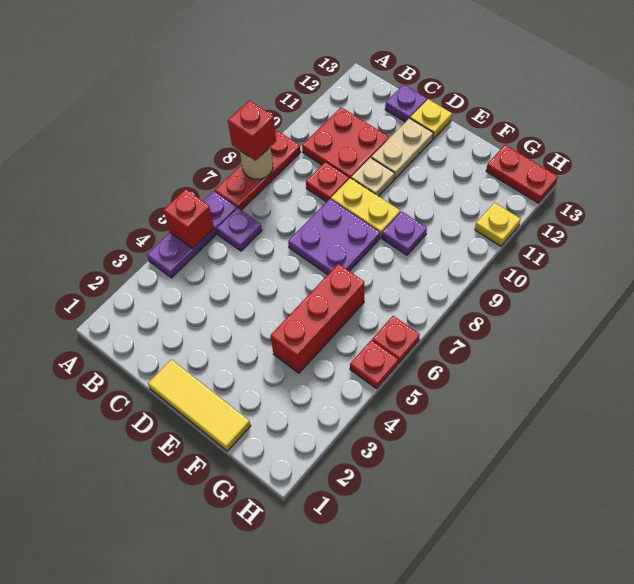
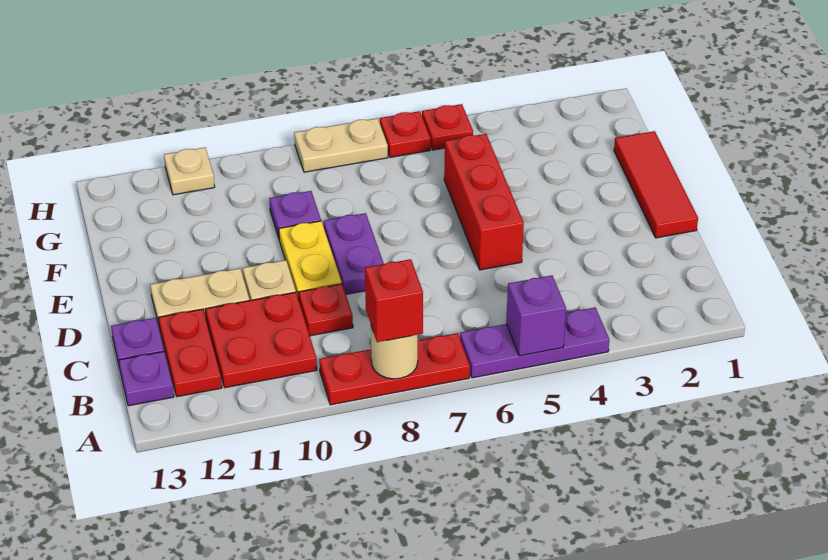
red brick A5 level 2 -> purple brick A5 level 2
purple plate B6 level 1 -> purple plate B13 level 1
yellow tile D1:F1 level 1 -> red tile D1:F1 level 1
purple plate D7:E8 level 1 -> purple plate D8:E8 level 1
yellow plate D13 level 1 -> none
red brick F4:F6 level 1 -> red brick D5:F5 level 1
red plate G13:H13 level 1 -> red plate B12:C12 level 1
none -> tan plate H7:H8 level 1
yellow plate H11 level 1 -> tan plate H11 level 1

